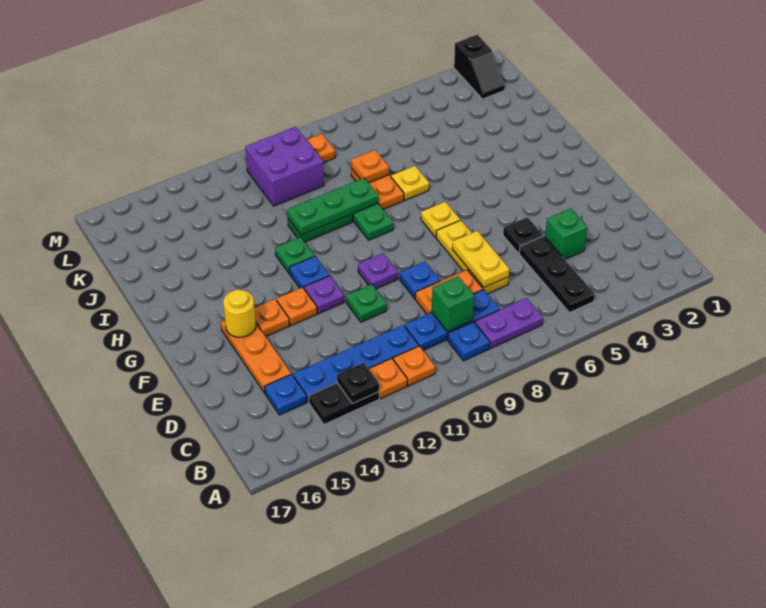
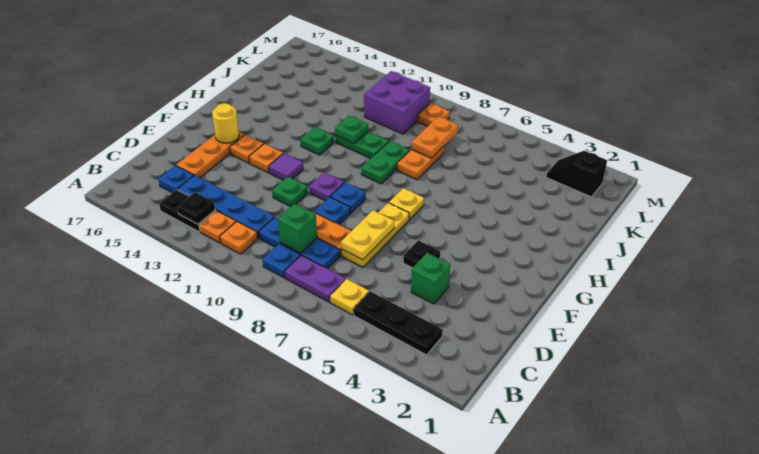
black plate B5:D5 level 1 -> black plate B3:B5 level 1
purple plate F12 level 1 -> purple tile F12 level 1
blue plate G12 level 1 -> blue plate F9 level 1
yellow plate I7 level 1 -> yellow plate B6 level 1
green plate I9:I11 level 2 -> green plate I11 level 2
orange plate J8 level 2 -> orange plate J8:K8 level 2
black slope L2:M2 level 1 top M -> black slope L2:L3 level 1 top 2

